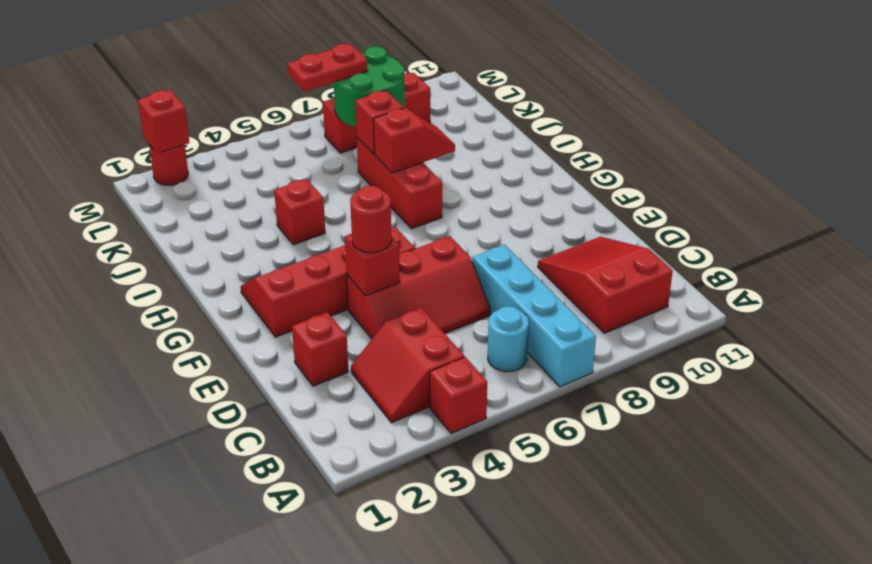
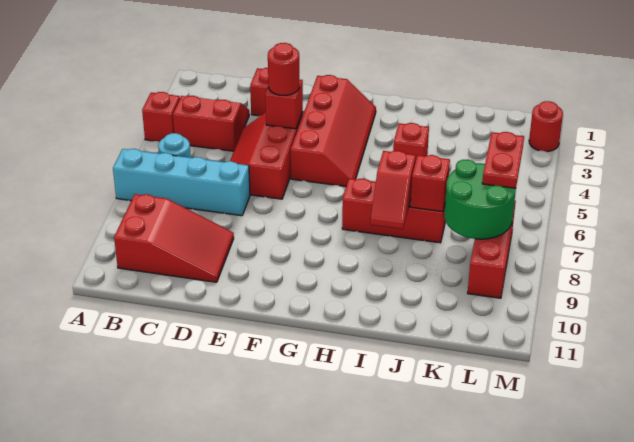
red brick M2 level 2 -> none

